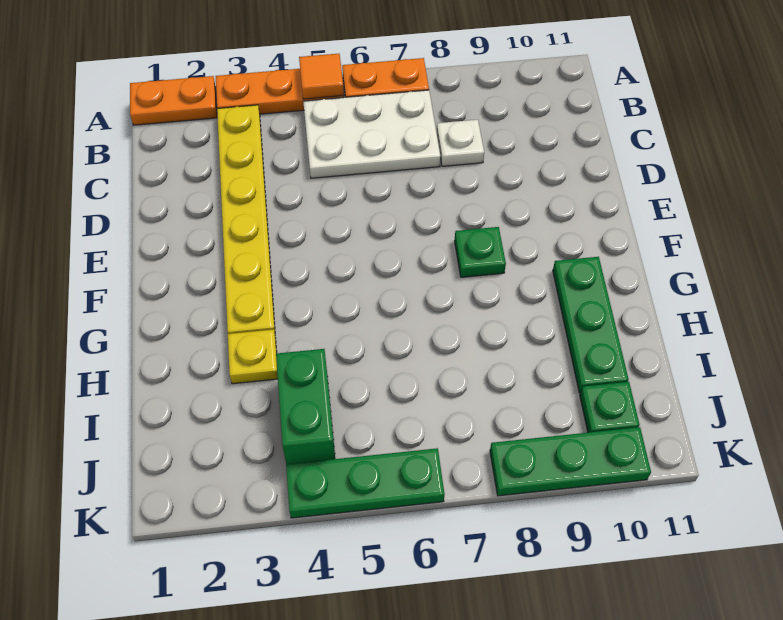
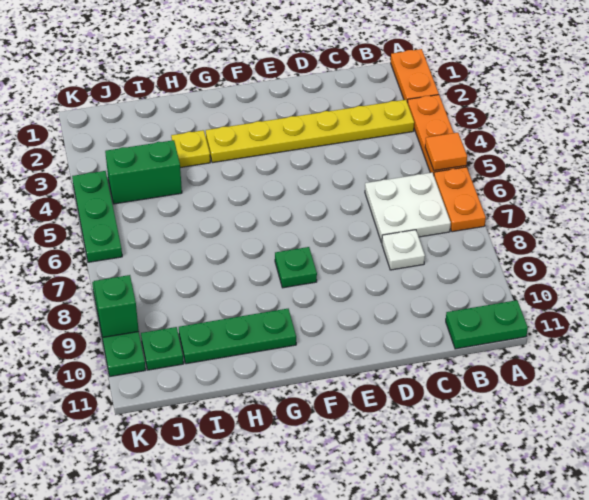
none -> green plate A11:B11 level 1
white plate B5:C7 level 1 -> white plate B6:C7 level 1
none -> green brick K9 level 2

